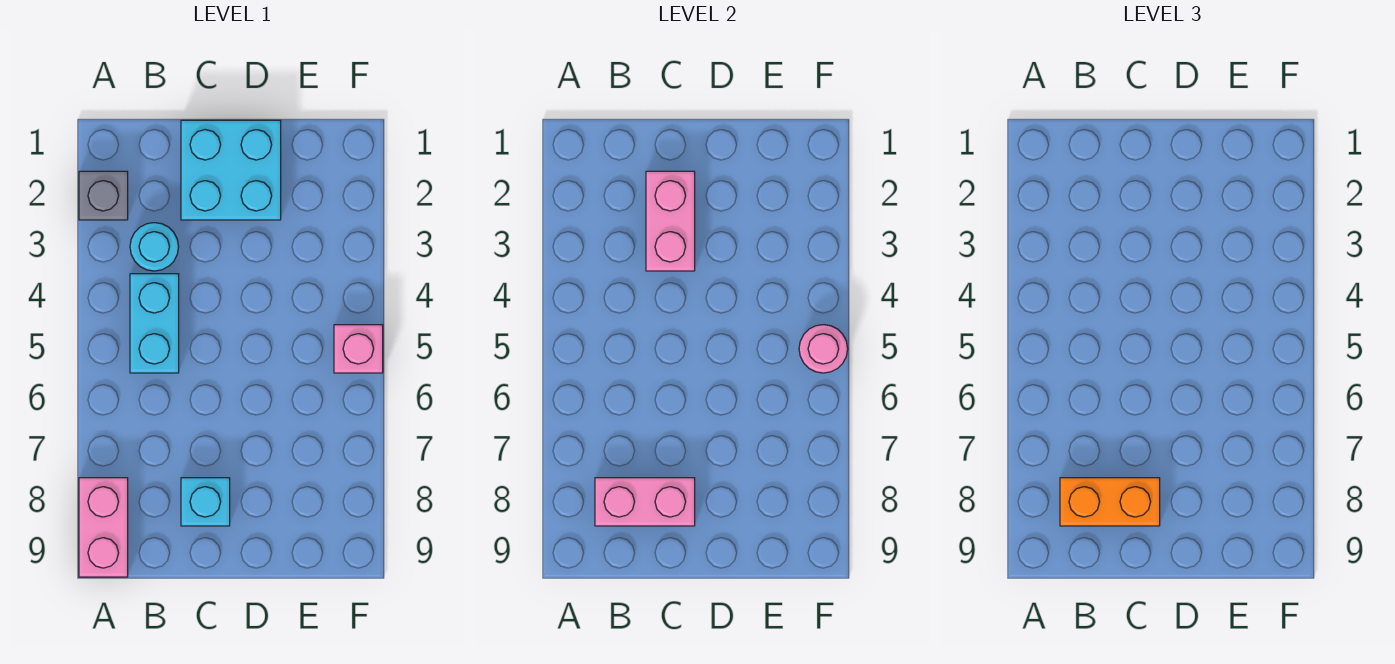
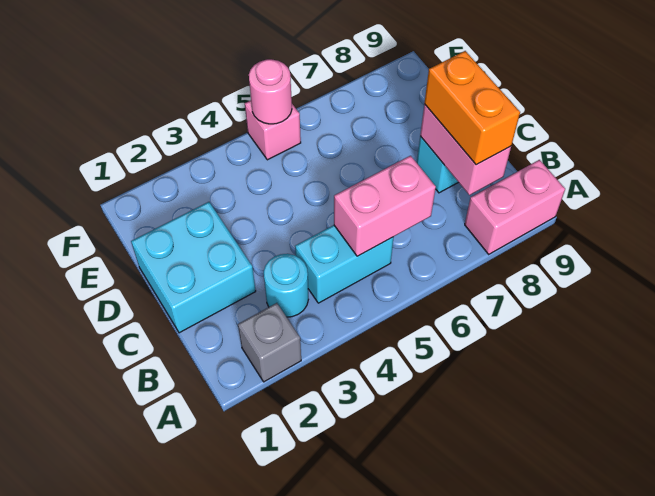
pink brick C2:C3 level 2 -> pink brick B5:B6 level 2

